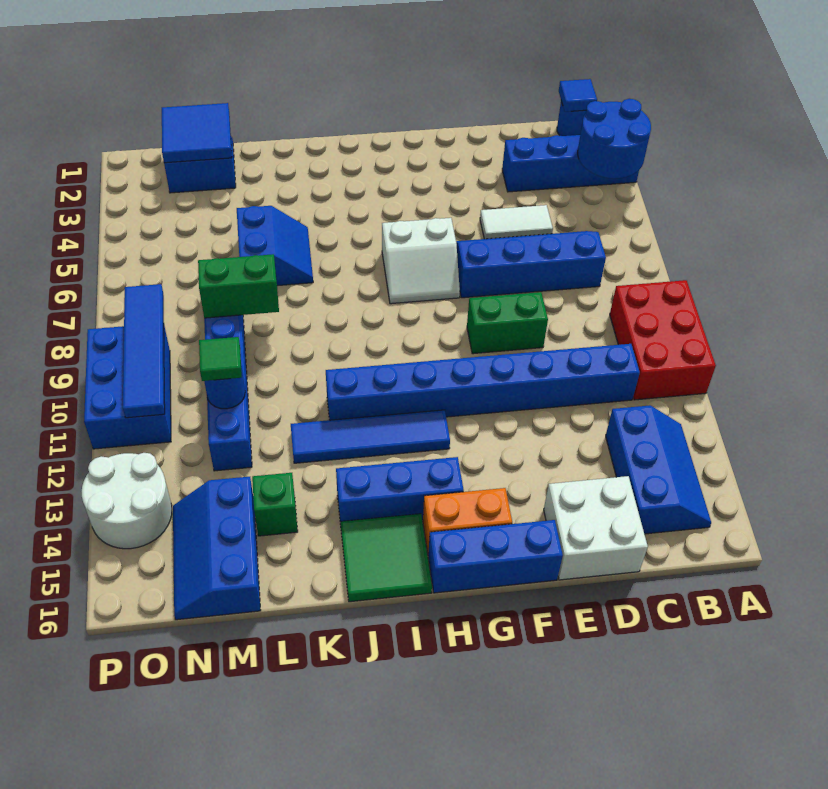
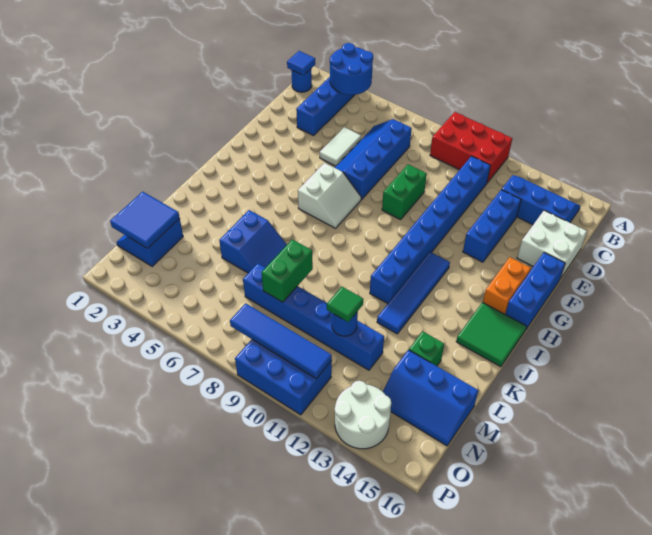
blue brick H14:J14 level 1 -> blue brick D13:F13 level 1
blue slope K5:L6 level 1 top L -> blue slope K5:L6 level 1 top 5

